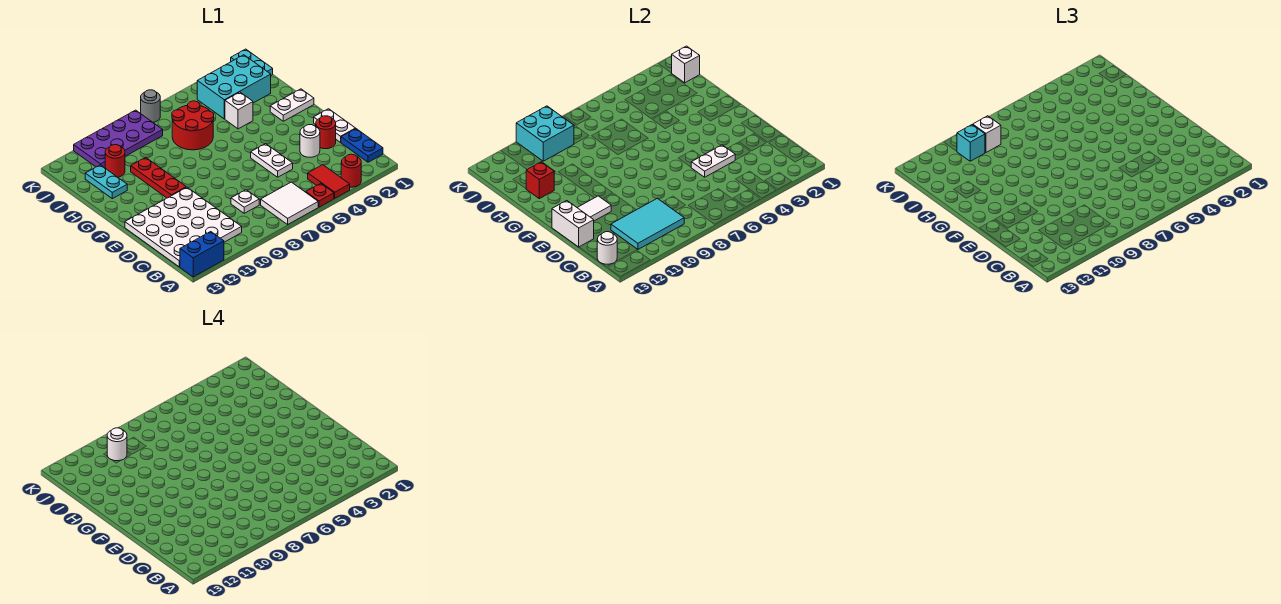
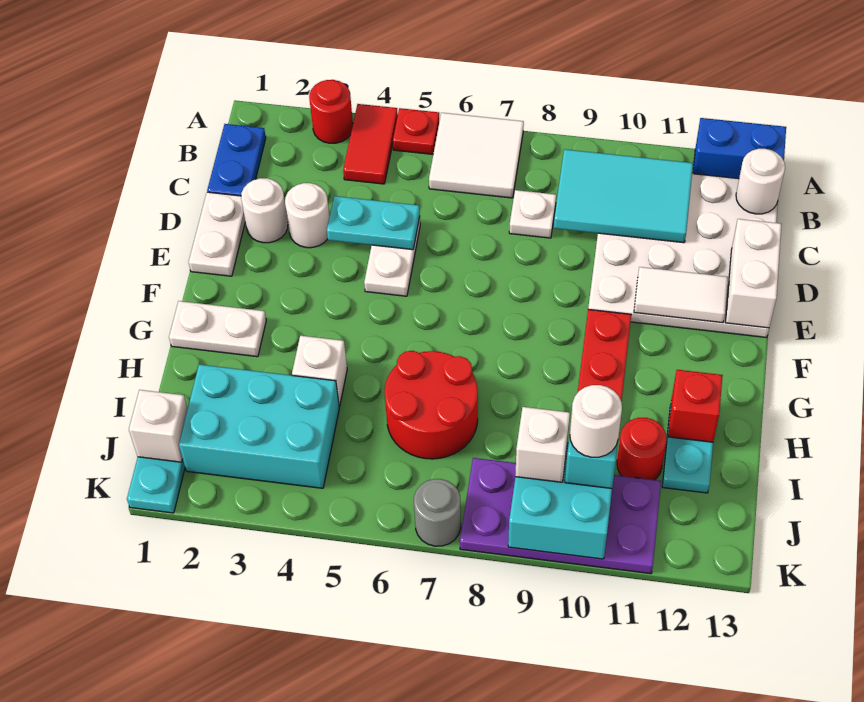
red round brick D2 level 1 -> white round brick D2 level 1
white plate D4:D5 level 2 -> cyan plate D4:D5 level 2

